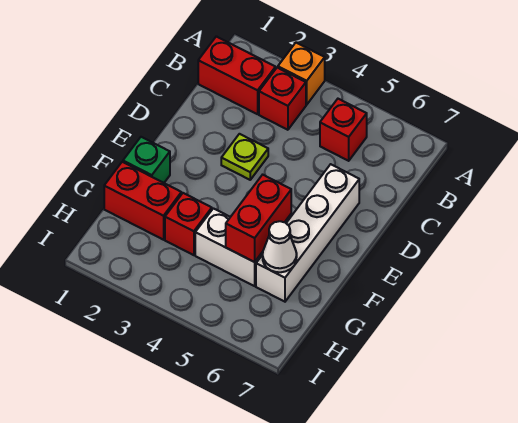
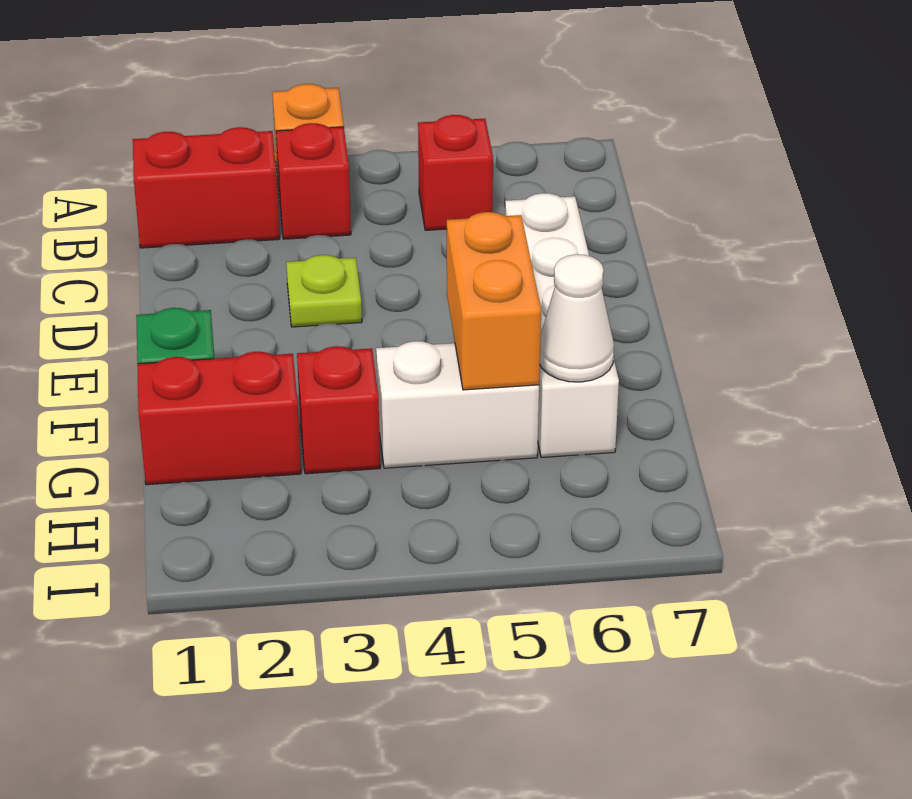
red brick F5:G5 level 2 -> orange brick F5:G5 level 2

